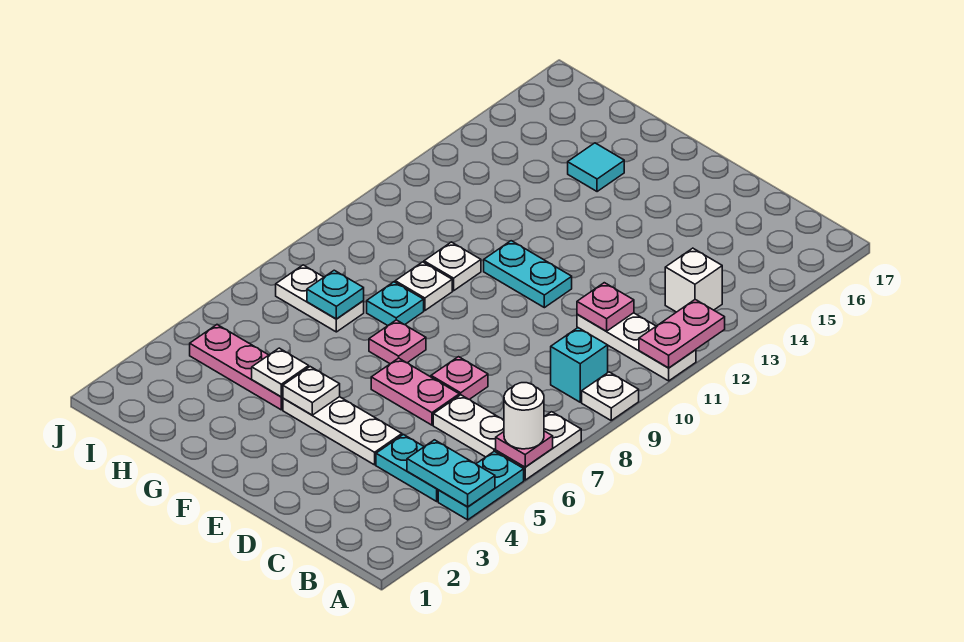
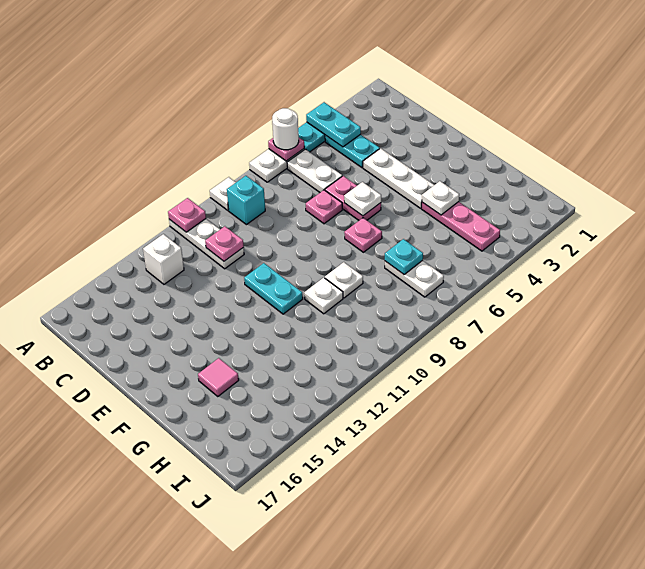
pink plate A11:A12 level 2 -> pink plate A11 level 2
white plate F4 level 2 -> white plate E6 level 2
cyan plate G8 level 1 -> none
cyan tile G15 level 1 -> pink tile G15 level 1

